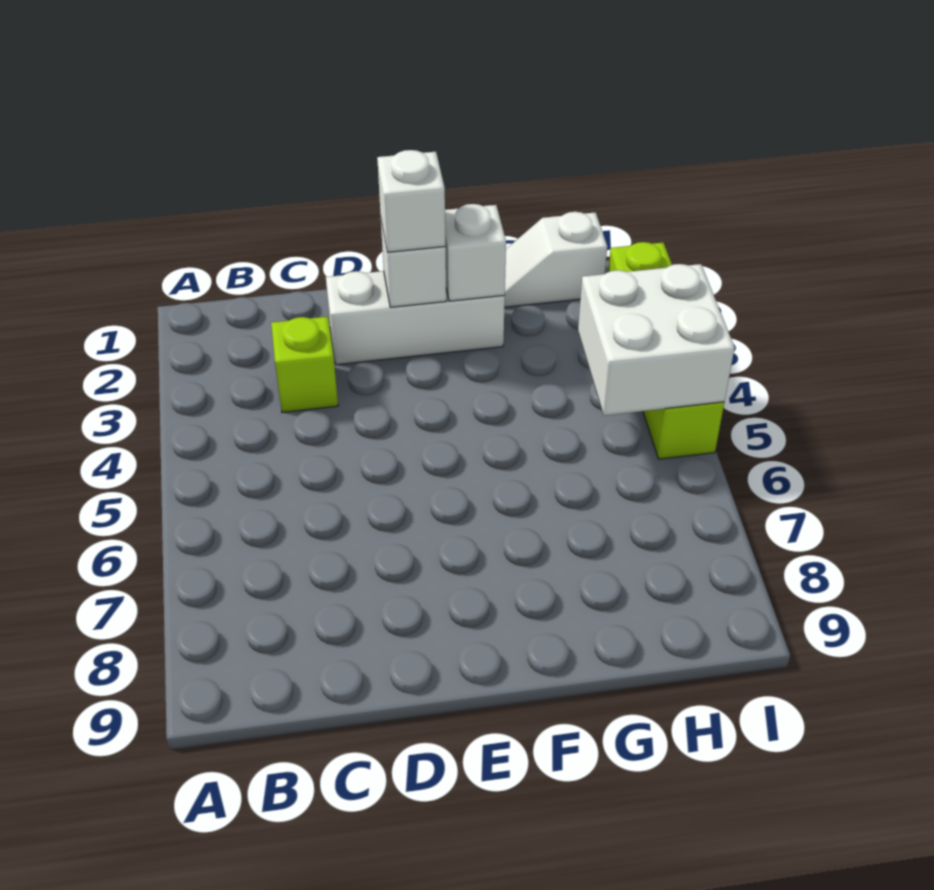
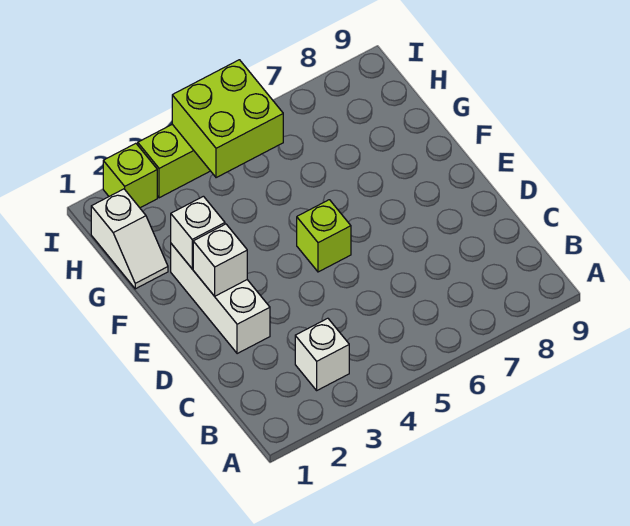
lime brick C3 level 1 -> lime brick E5 level 1
white brick E2 level 3 -> white brick B3 level 1
white brick H4:I5 level 2 -> lime brick H4:I5 level 2

